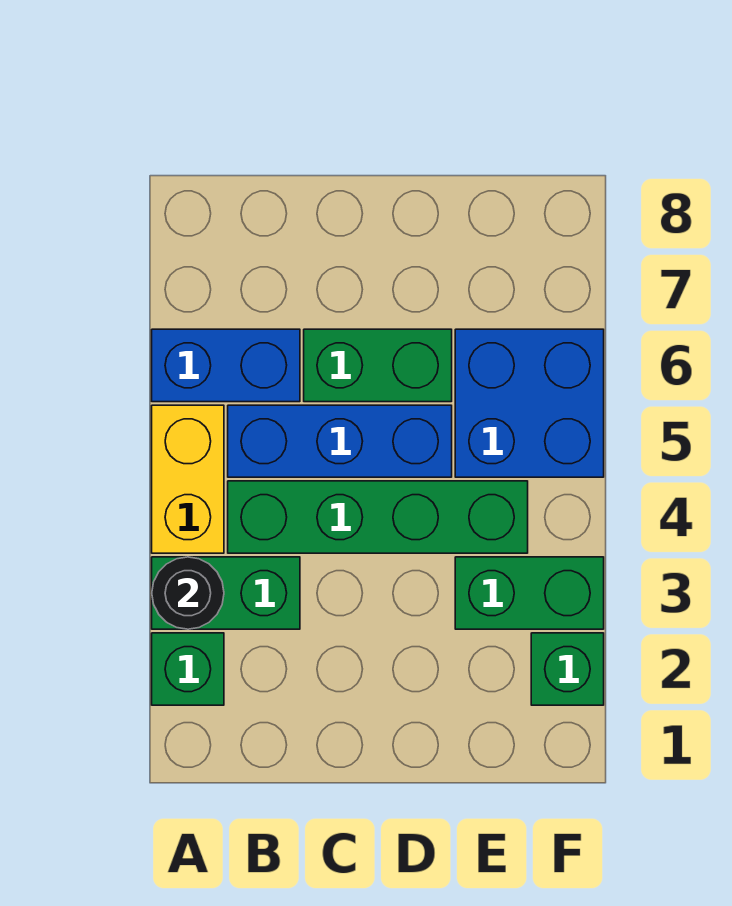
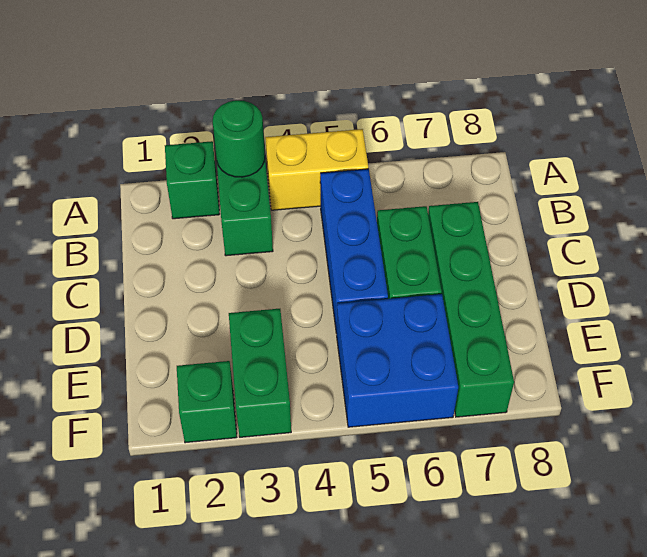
black round brick A3 level 2 -> green round brick A3 level 2
blue brick A6:B6 level 1 -> none
green brick B4:E4 level 1 -> green brick C7:F7 level 1

